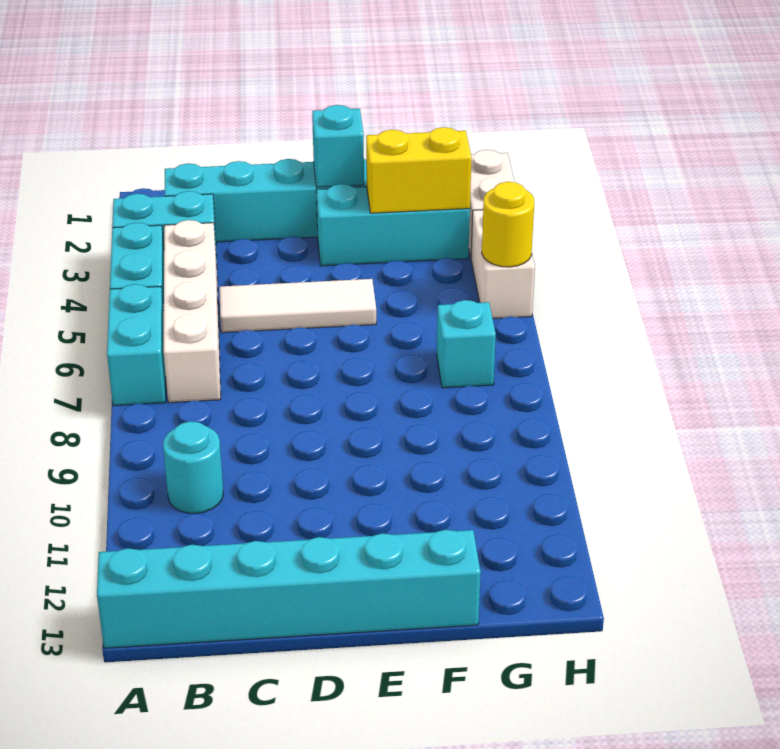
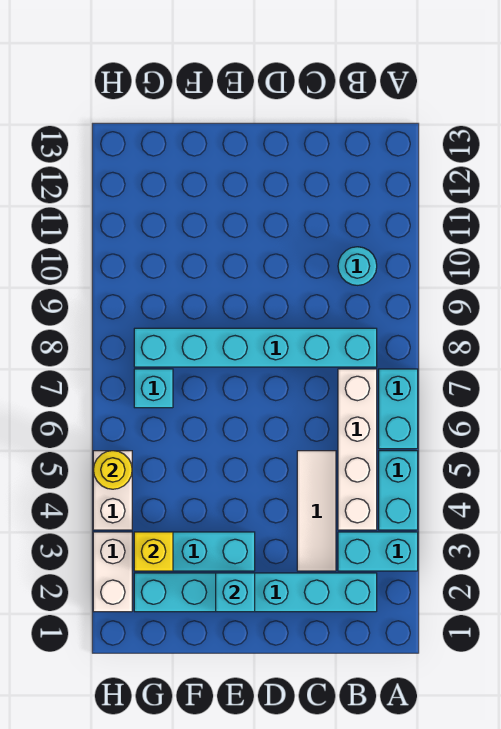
cyan brick A13:F13 level 1 -> cyan brick B8:G8 level 1
white tile C5:E5 level 1 -> white tile C3:C5 level 1
yellow brick F3:G3 level 2 -> yellow brick G3 level 2

